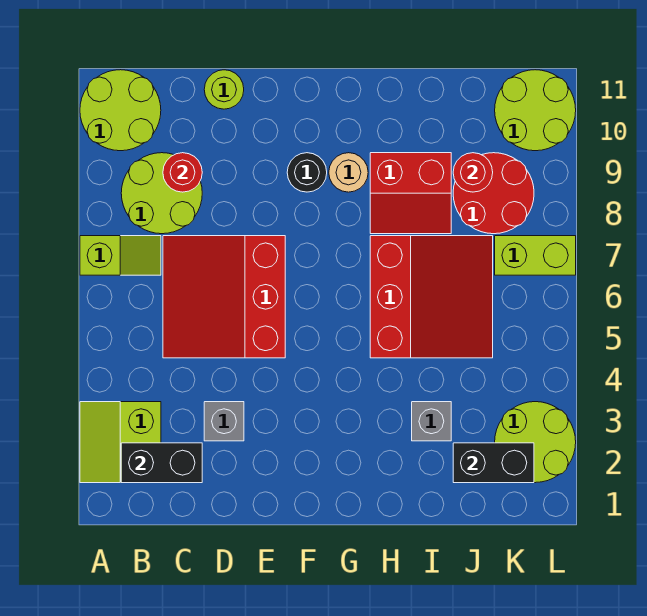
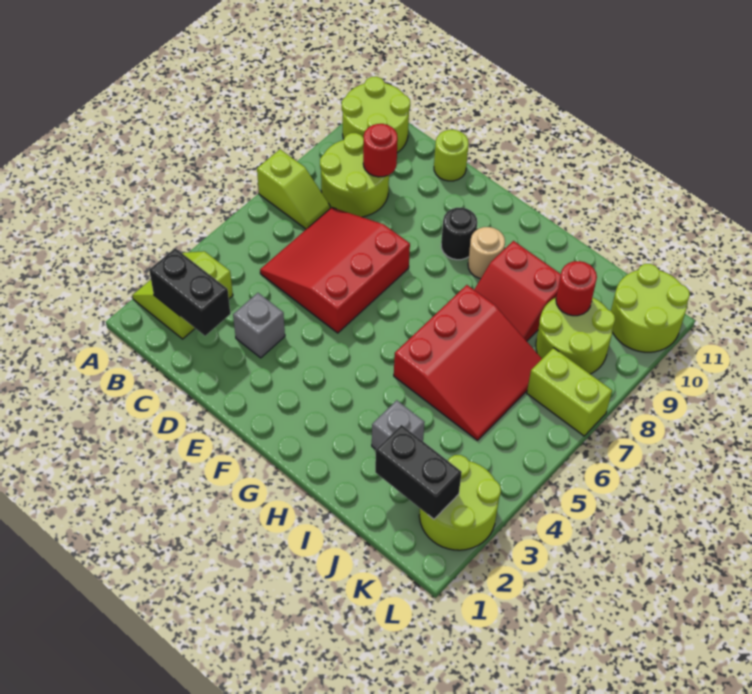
red round brick J8:K9 level 1 -> lime round brick J8:K9 level 1

